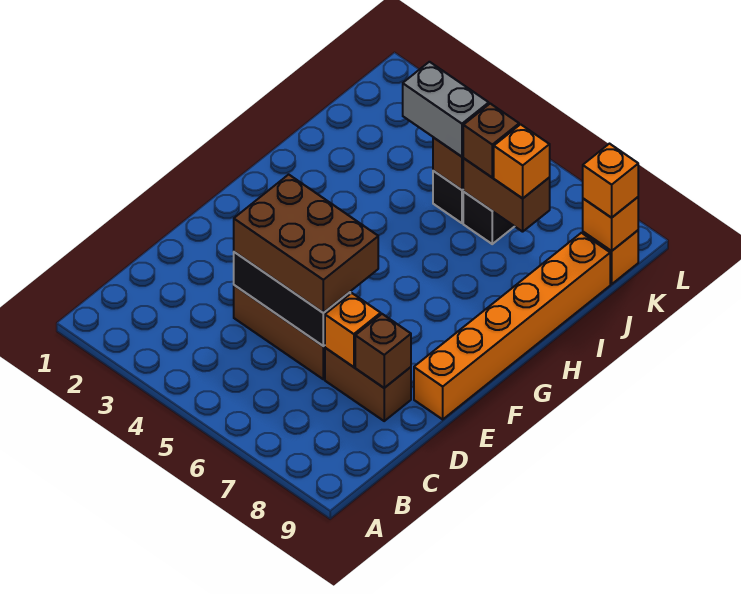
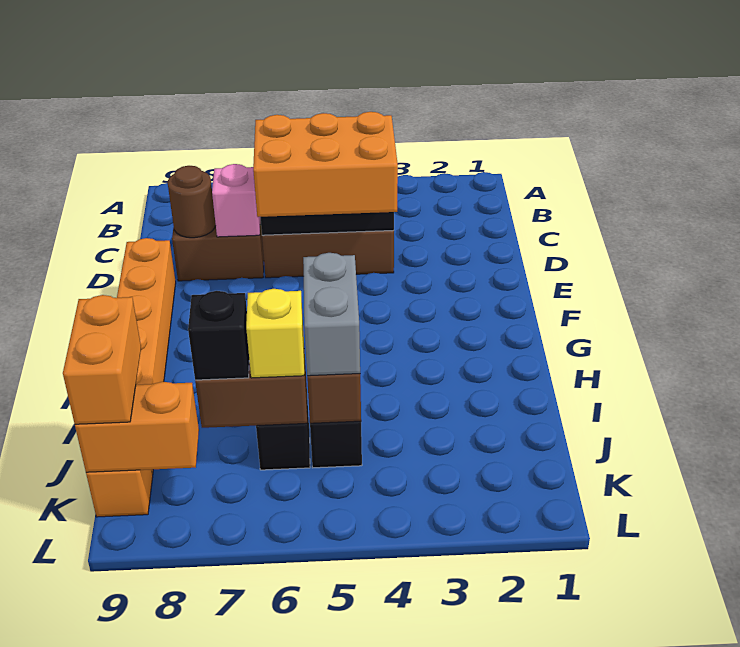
brown brick D4:E6 level 3 -> orange brick D4:E6 level 3
orange brick D7 level 2 -> pink brick D7 level 2
brown brick D8 level 2 -> brown round brick D8 level 2
grey brick J4:J5 level 3 -> grey brick I5:J5 level 3
brown brick J6 level 3 -> yellow brick J6 level 3
orange brick J7 level 3 -> black brick J7 level 3
orange brick K9 level 2 -> orange brick K8:K9 level 2
orange brick K9 level 3 -> orange brick J9:K9 level 3

